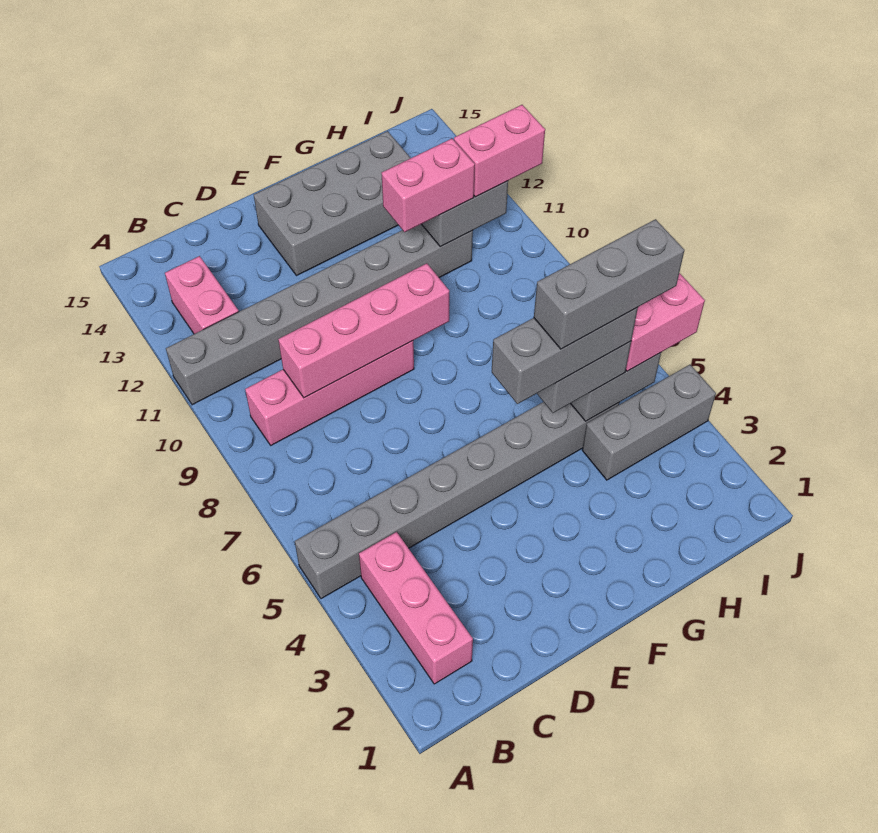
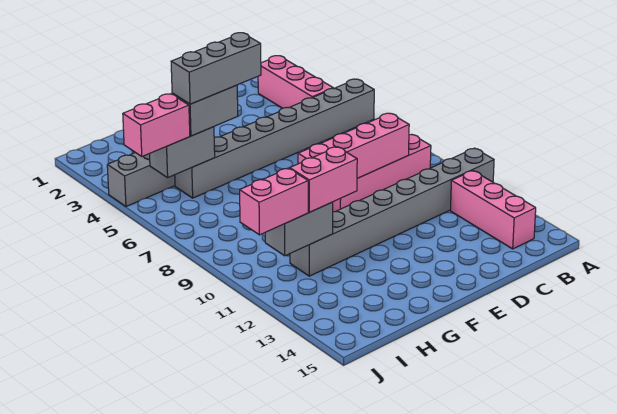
pink brick B12:B13 level 1 -> pink brick B12:B14 level 1
grey brick E13:H14 level 1 -> none
grey brick G5:I5 level 5 -> none

